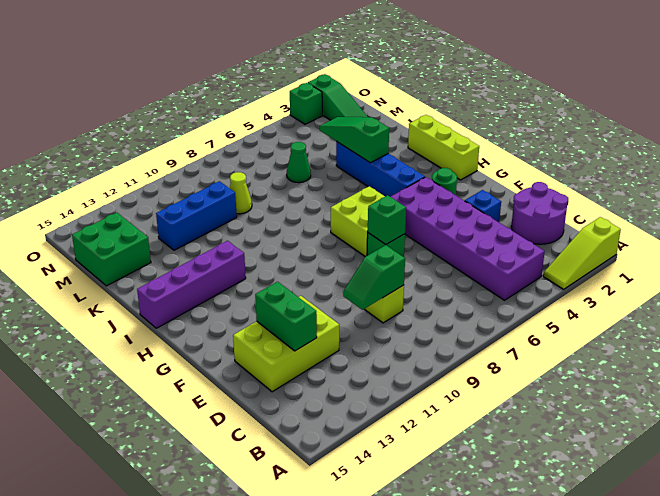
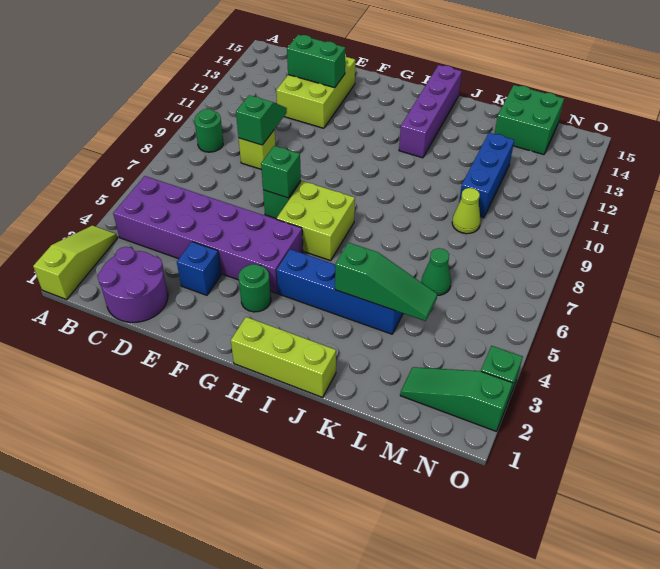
none -> green round brick B9 level 1

